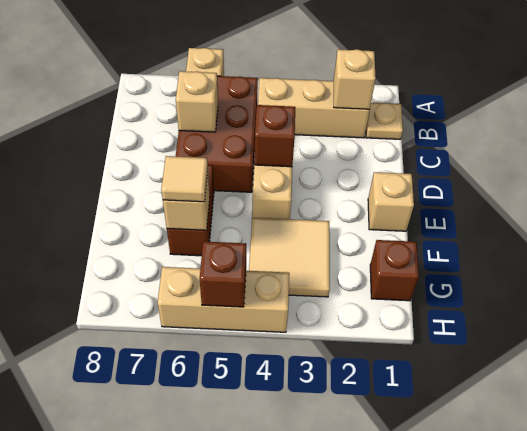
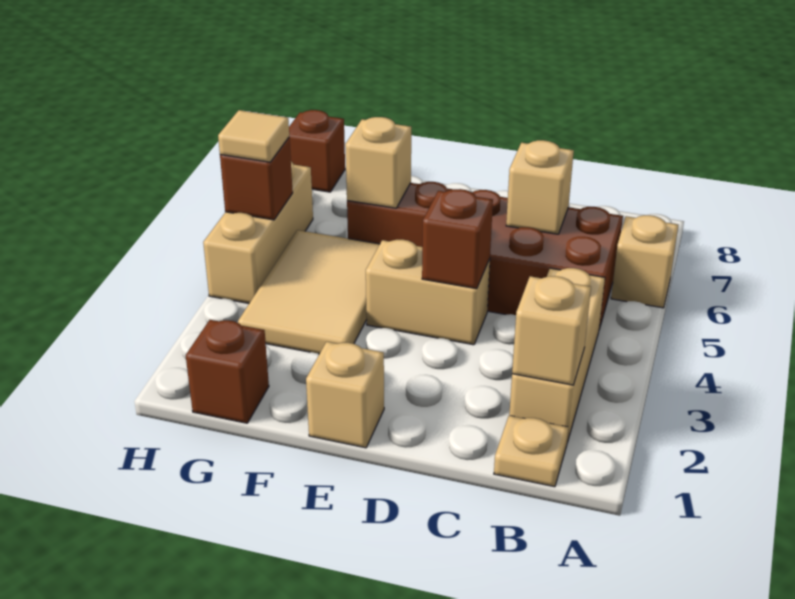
tan tile F3:G4 level 1 -> tan tile F3:G5 level 1
tan tile F6 level 3 -> tan tile H5 level 3
none -> brown brick H8 level 1

